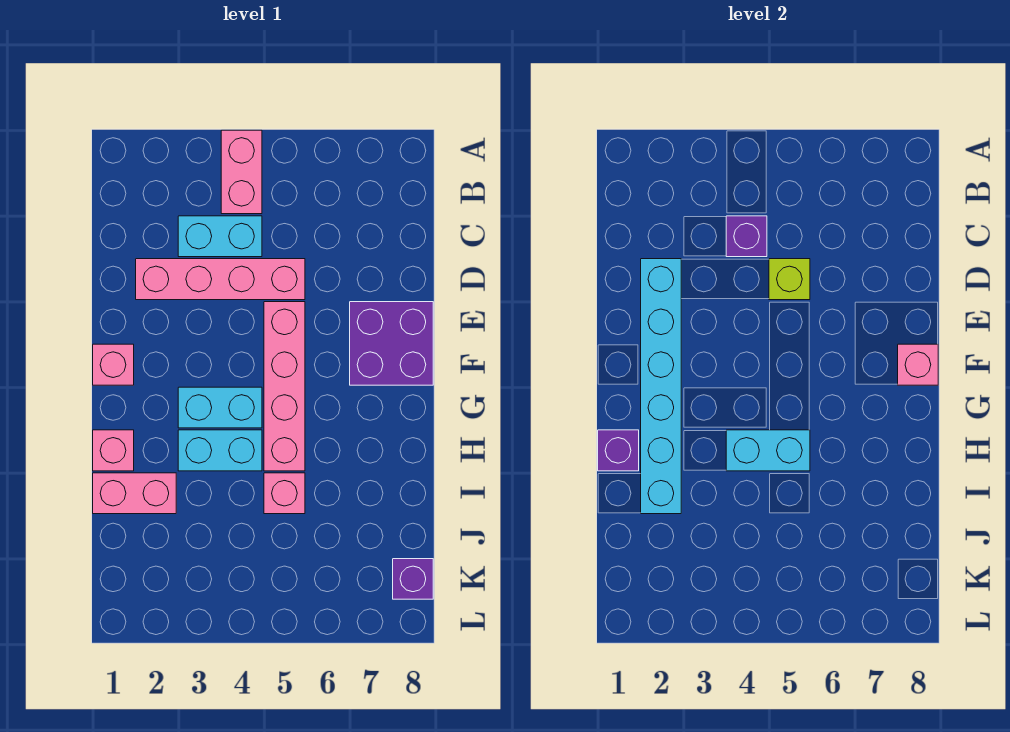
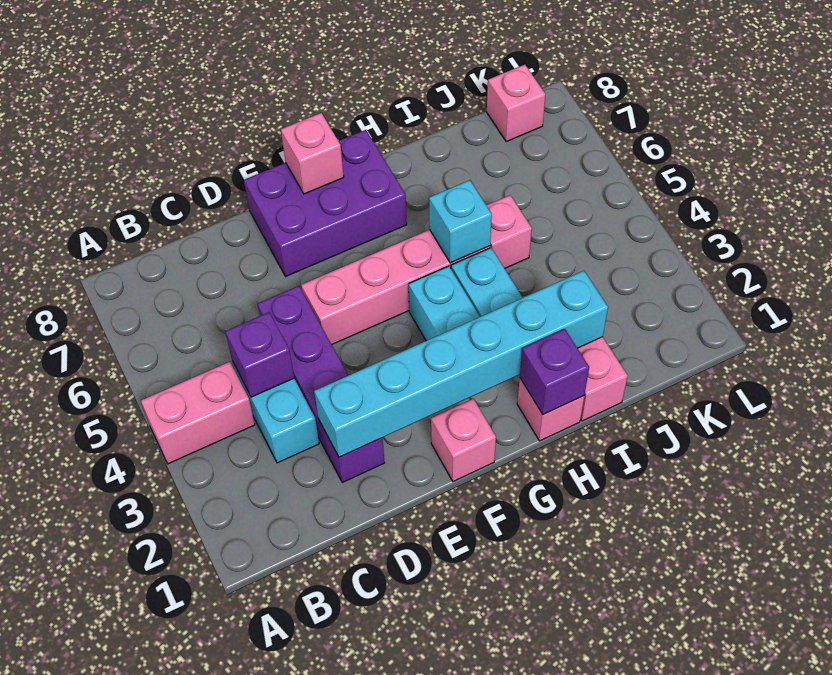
pink brick D2:D5 level 1 -> purple brick D2:D5 level 1
lime brick D5 level 2 -> none
purple brick E7:F8 level 1 -> purple brick E7:G8 level 1
cyan brick H4:H5 level 2 -> cyan brick H5 level 2
purple brick K8 level 1 -> pink brick K8 level 1

